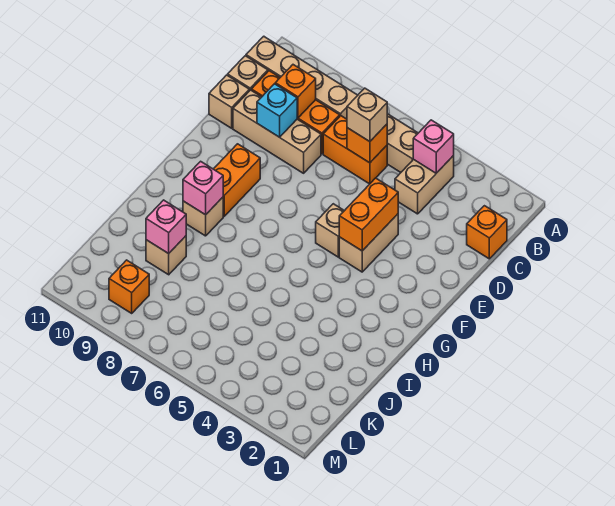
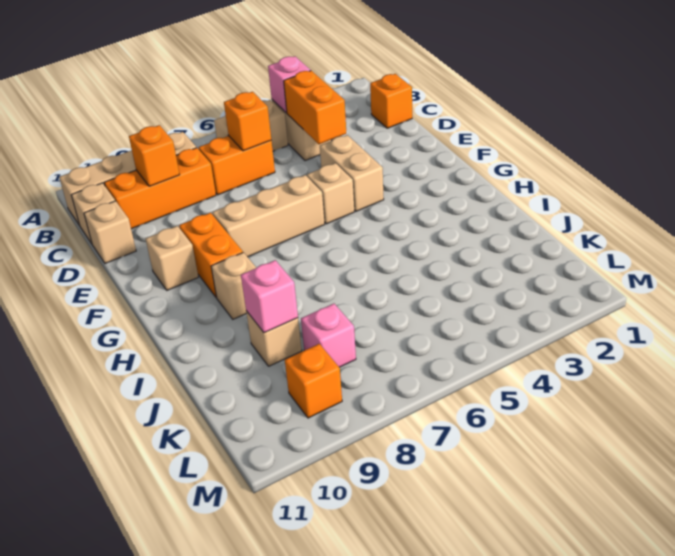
tan brick C6 level 3 -> tan brick F10 level 1
tan brick D8:D10 level 1 -> tan brick F6:F8 level 1
cyan brick D9 level 2 -> none
orange brick E4:F4 level 2 -> orange brick C4:D4 level 2
pink brick H9 level 2 -> pink brick K8 level 1

